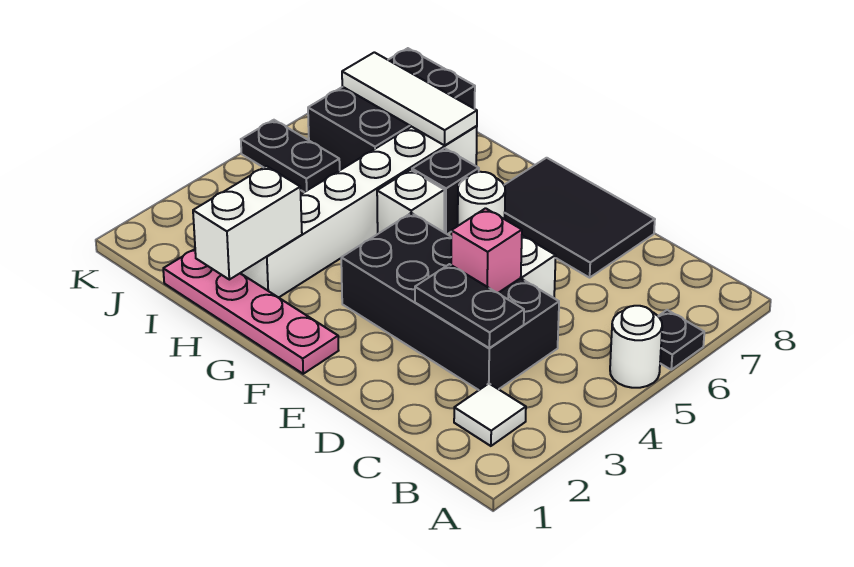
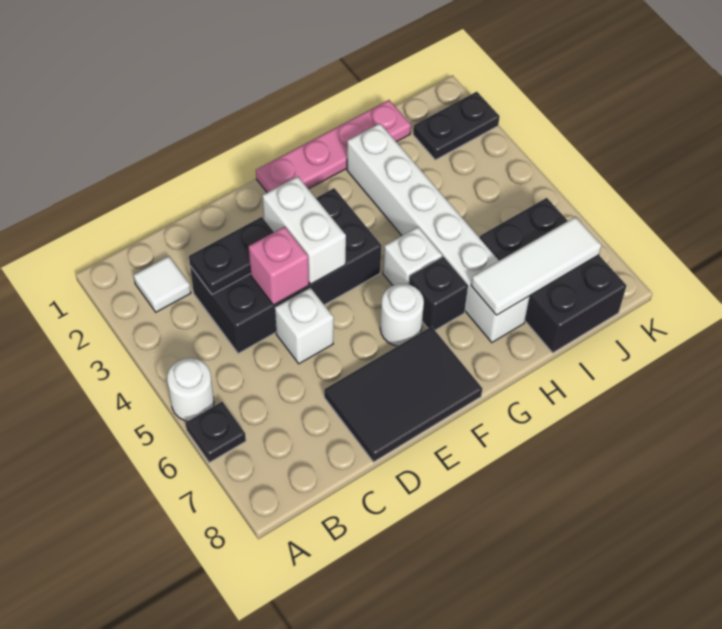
white brick H1:H2 level 2 -> white brick E3:E4 level 2
black plate J5:K5 level 1 -> black plate J2:K2 level 1

